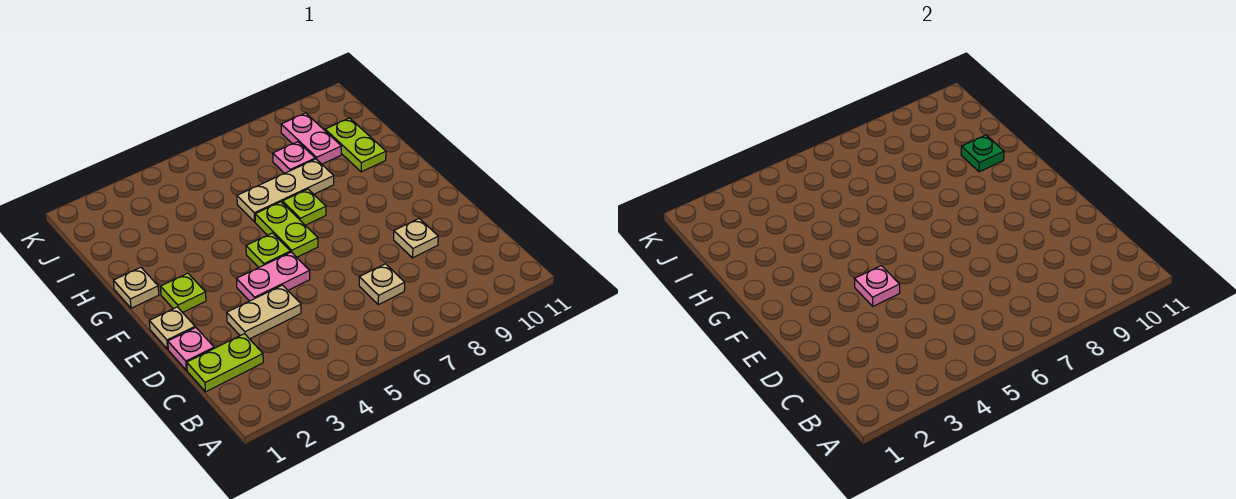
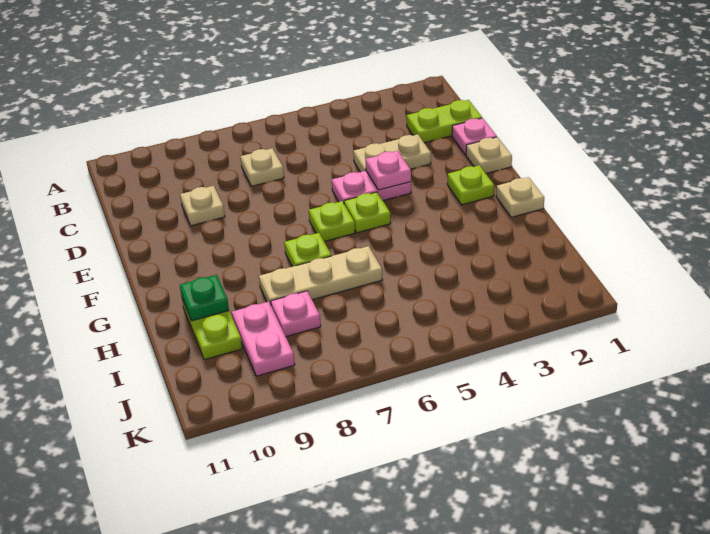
lime plate F6:G6 level 1 -> lime plate F6 level 1

